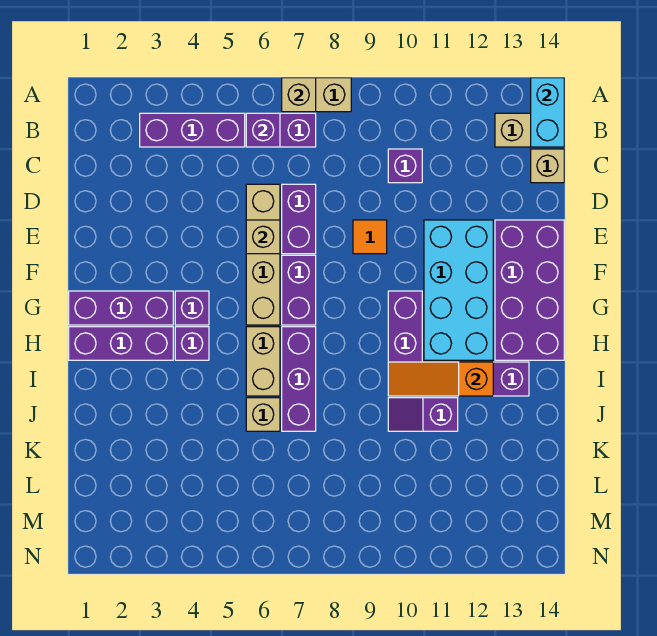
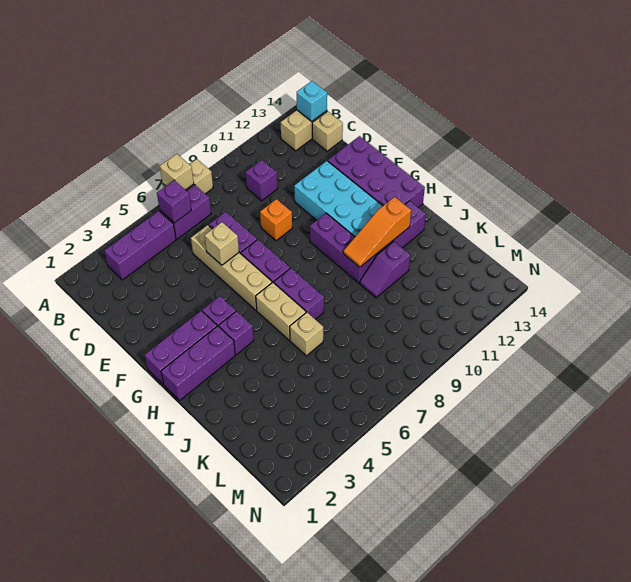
cyan brick A14:B14 level 2 -> cyan brick B14 level 2
orange tile E9 level 1 -> orange brick E9 level 1
purple brick H7:J7 level 1 -> purple brick H7:I7 level 1

